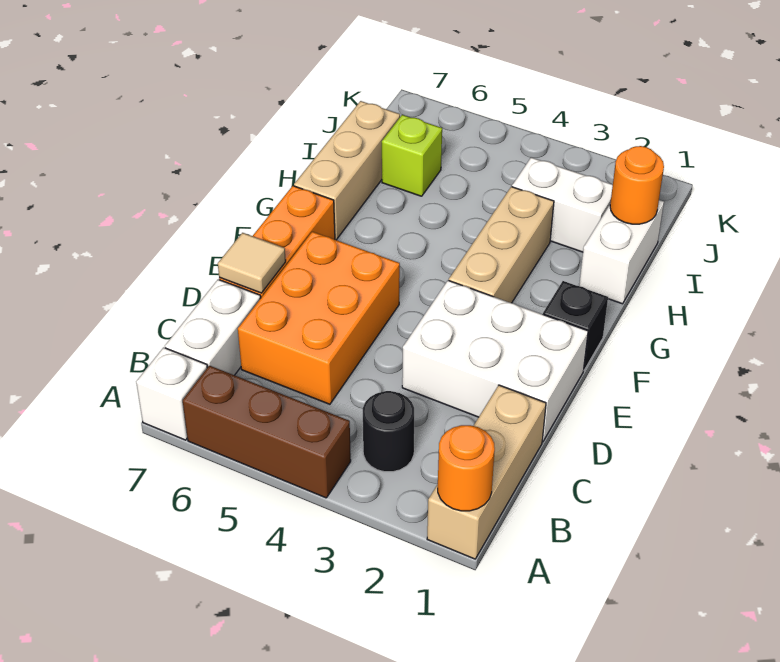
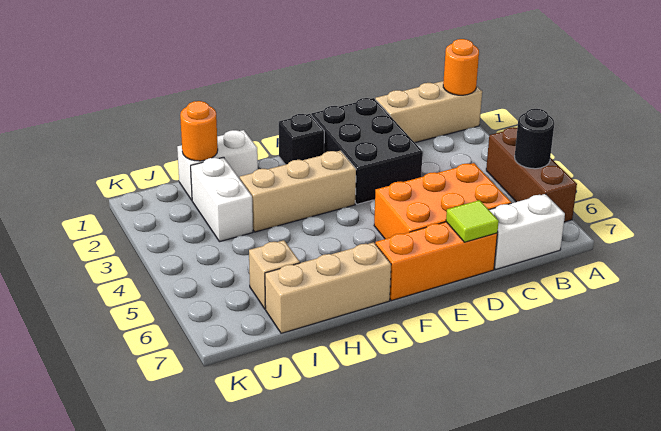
white brick A7 level 1 -> none
black round brick B3 level 1 -> black round brick A5 level 2
white brick D1:E3 level 1 -> black brick D1:E3 level 1
tan tile D7 level 2 -> lime tile D7 level 2
lime brick I6 level 1 -> tan brick I6 level 1

